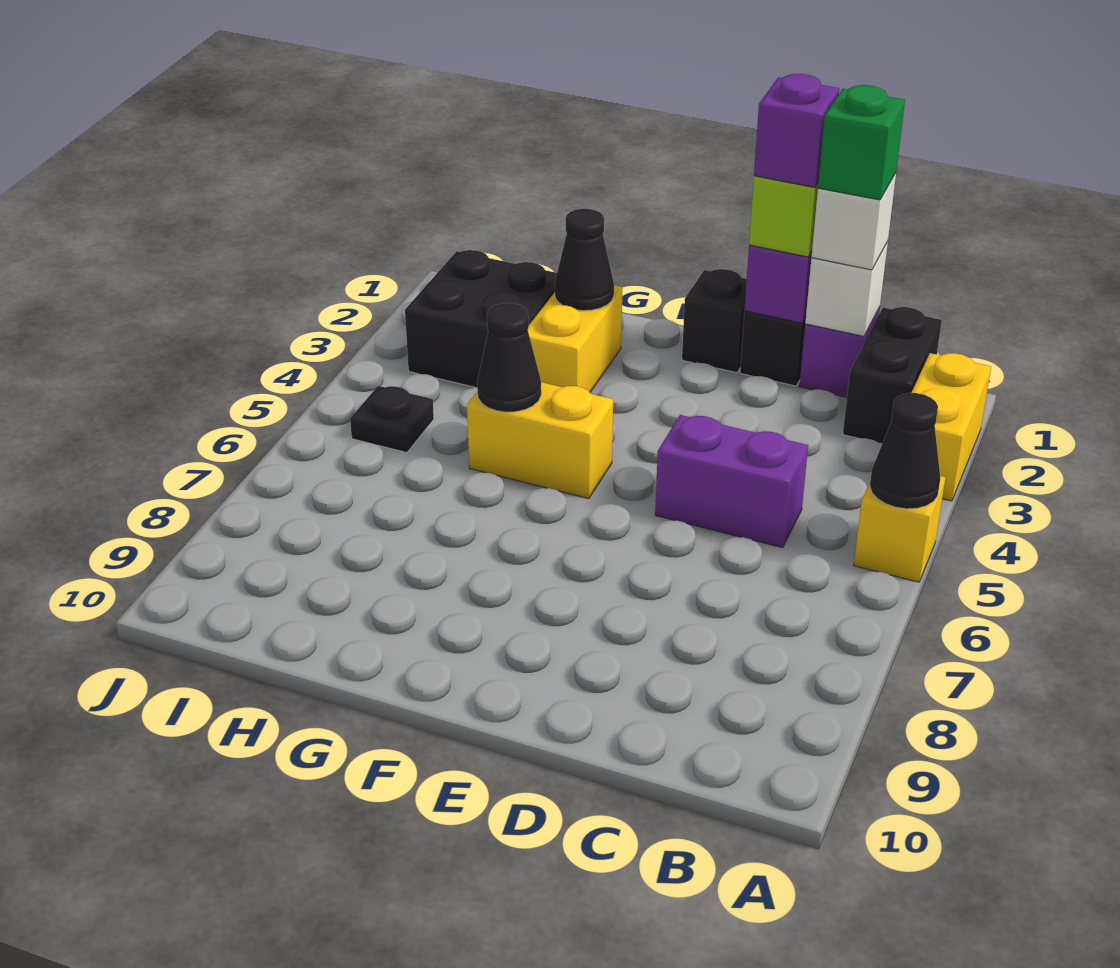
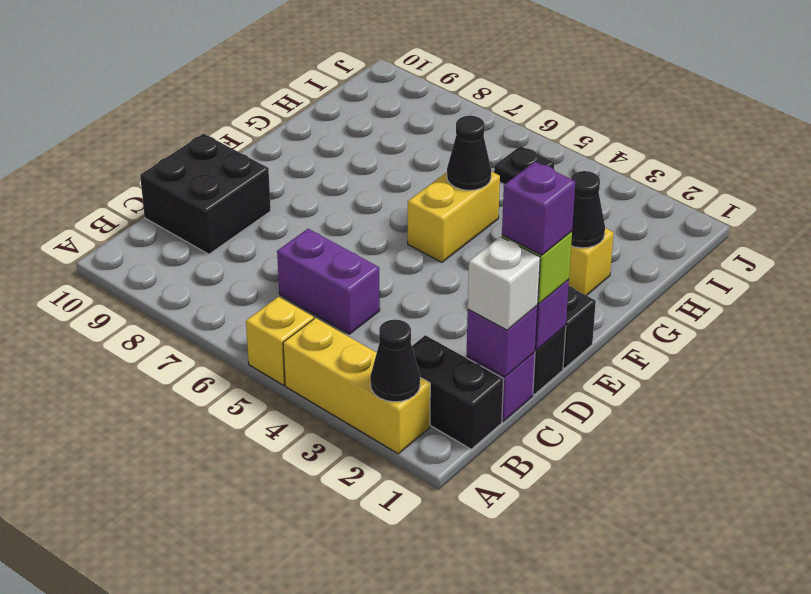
yellow brick A2:A3 level 1 -> yellow brick A2:A4 level 1
black cone A5 level 2 -> black cone A2 level 2
white brick C1 level 2 -> purple brick C1 level 2
green brick C1 level 4 -> none
purple brick C5:D5 level 1 -> purple brick C5:C6 level 1
black brick H2:I3 level 1 -> black brick C9:D10 level 1

